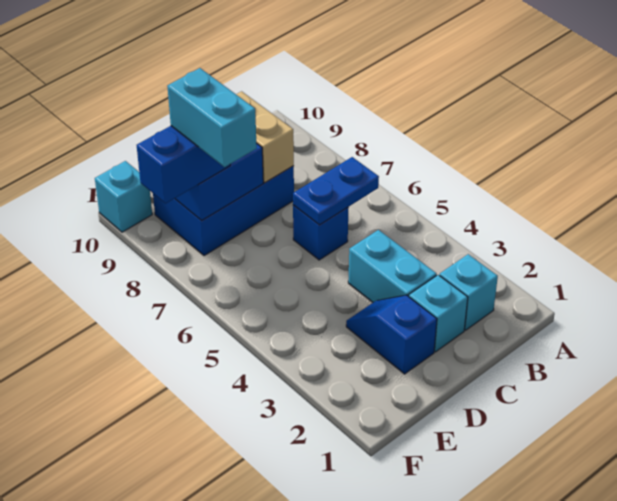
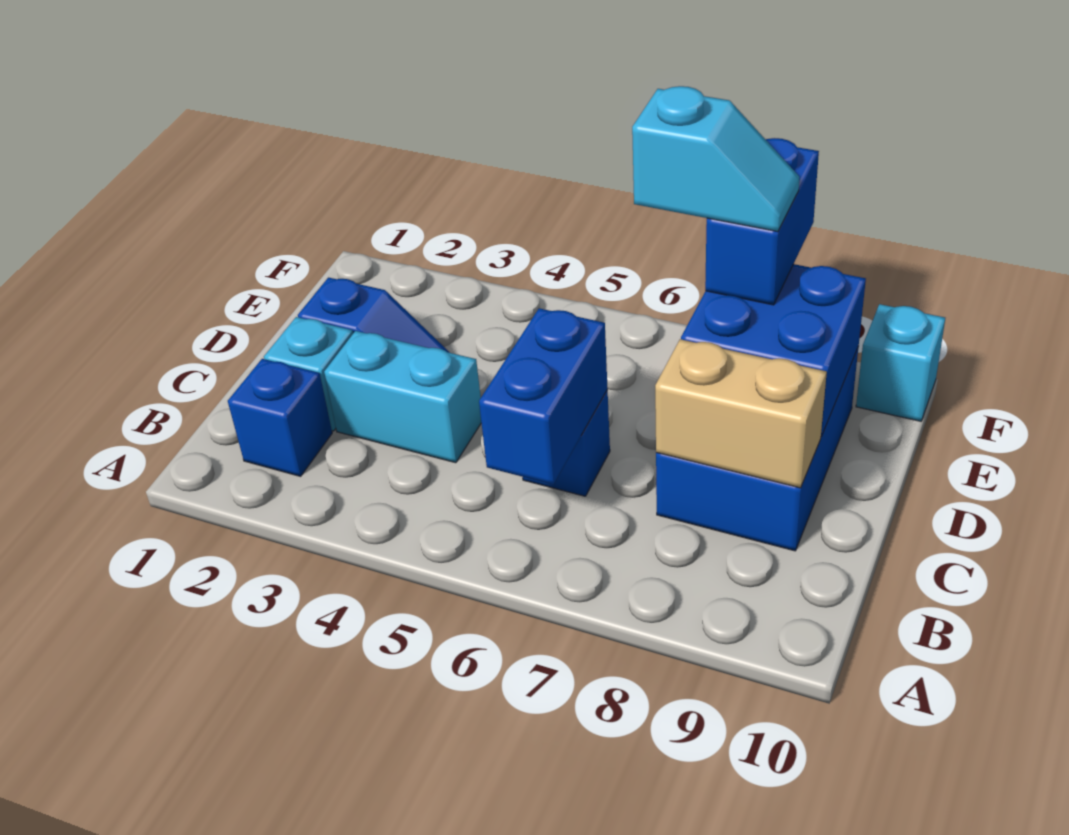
cyan brick B2 level 1 -> blue brick B2 level 1
blue plate B6:C6 level 2 -> blue brick B6:C6 level 2
cyan brick E7:E8 level 4 -> cyan slope E7:E8 level 4 top 7

